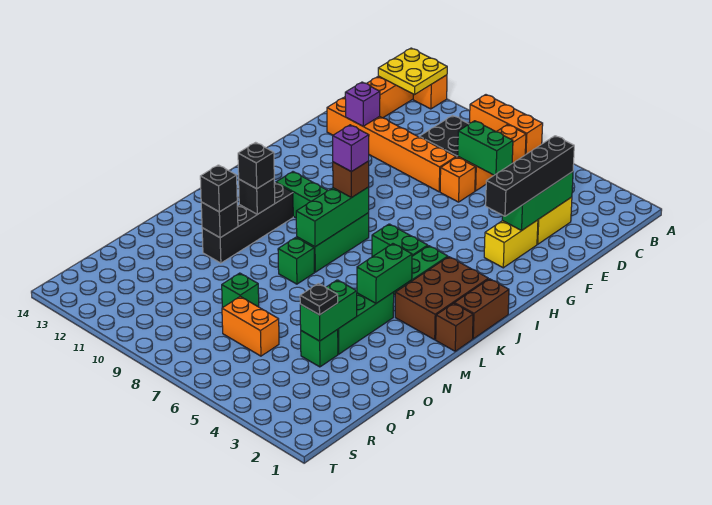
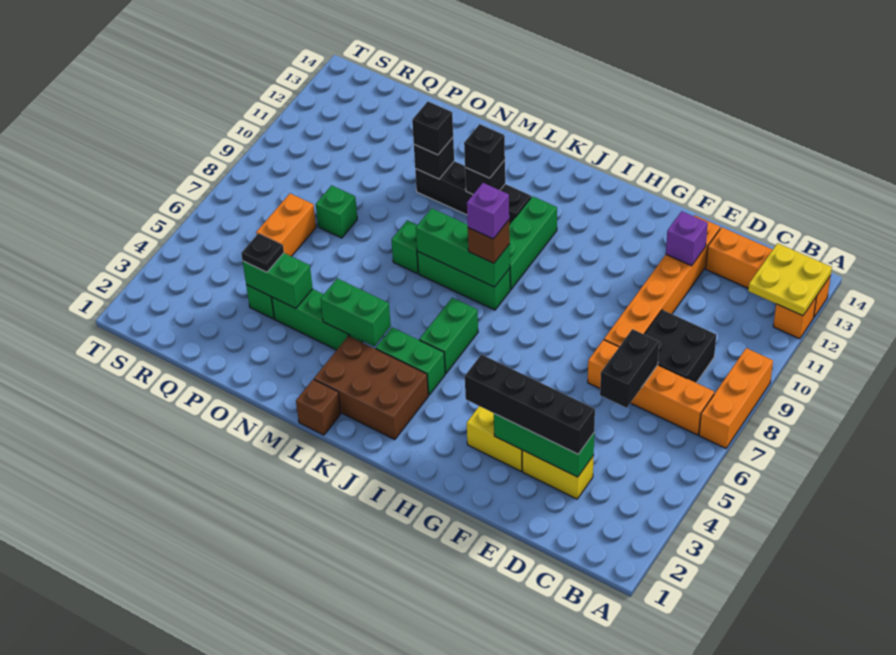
green brick D6:D7 level 2 -> black brick D6:D7 level 2
brown brick J1:K1 level 1 -> none

